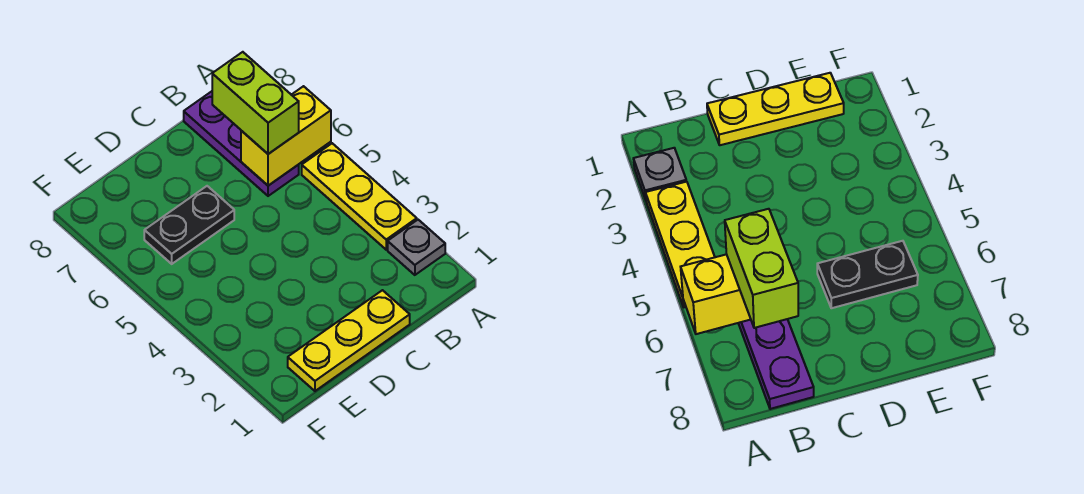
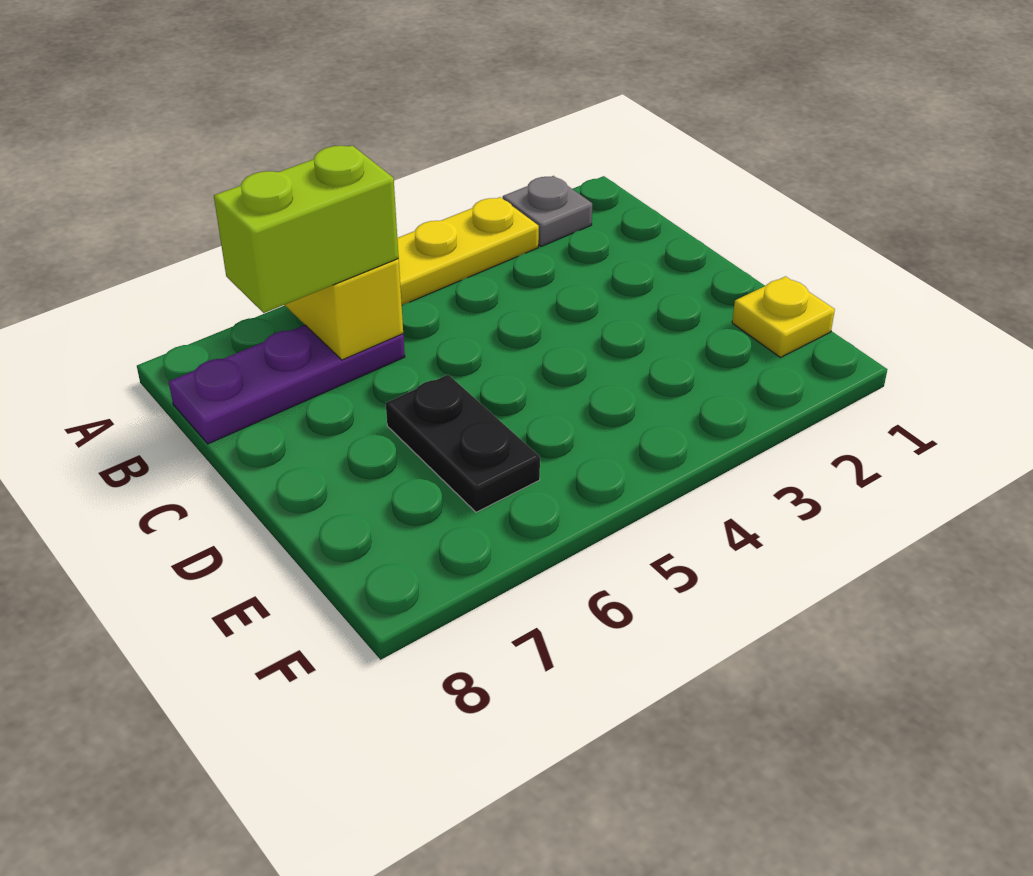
yellow plate C1:E1 level 1 -> yellow plate E1 level 1

